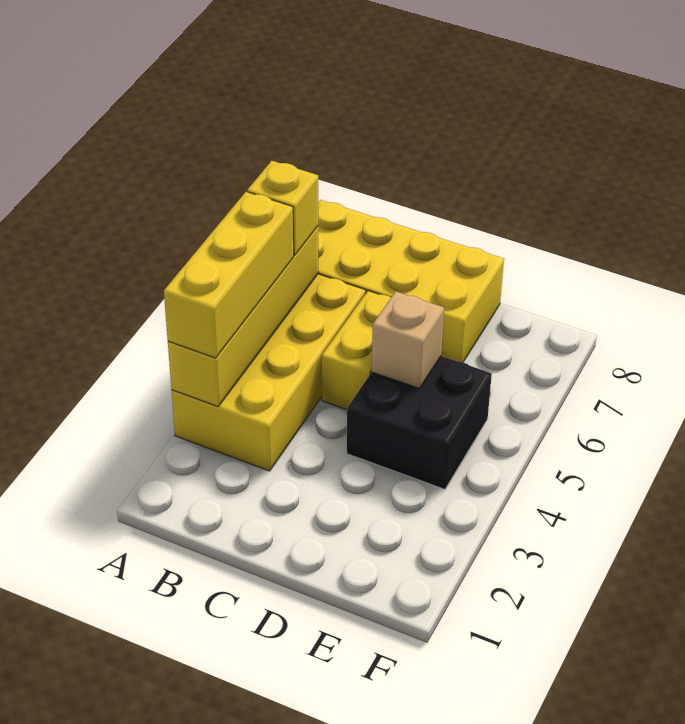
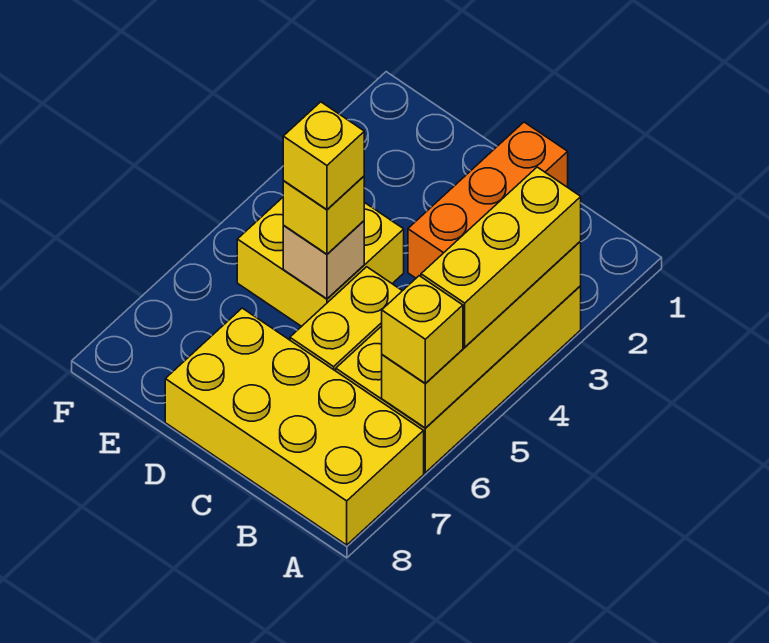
none -> orange brick C1:C3 level 1
black brick D4:E5 level 1 -> yellow brick D4:E5 level 1
none -> yellow brick D5 level 3
none -> yellow brick D5 level 4

